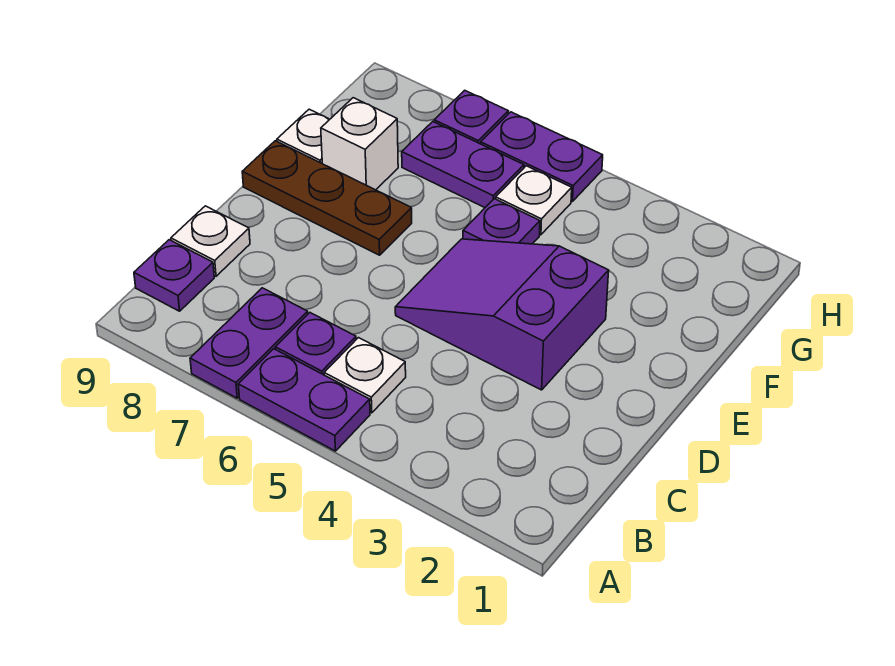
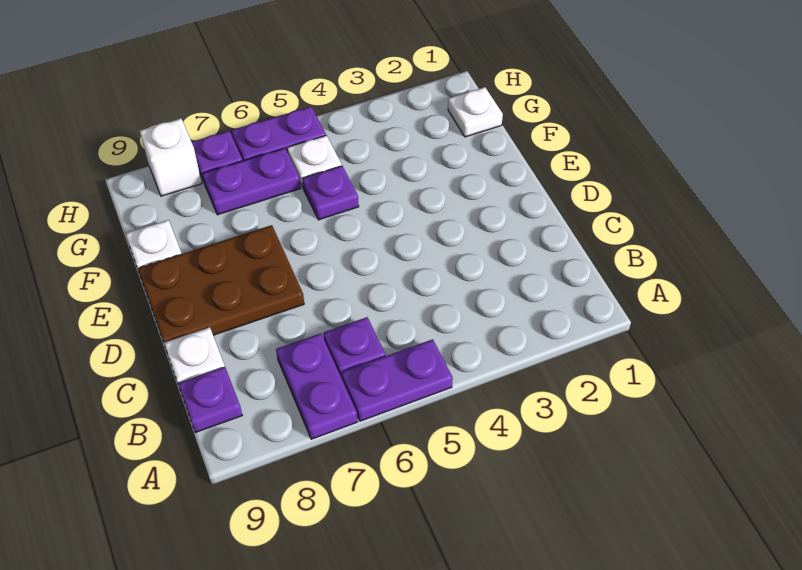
white plate B5 level 1 -> white plate G1 level 1
purple slope D3:E5 level 1 top 3 -> none
brown plate E7:E9 level 1 -> brown plate D7:E9 level 1
white brick F8 level 1 -> white brick H8 level 1

